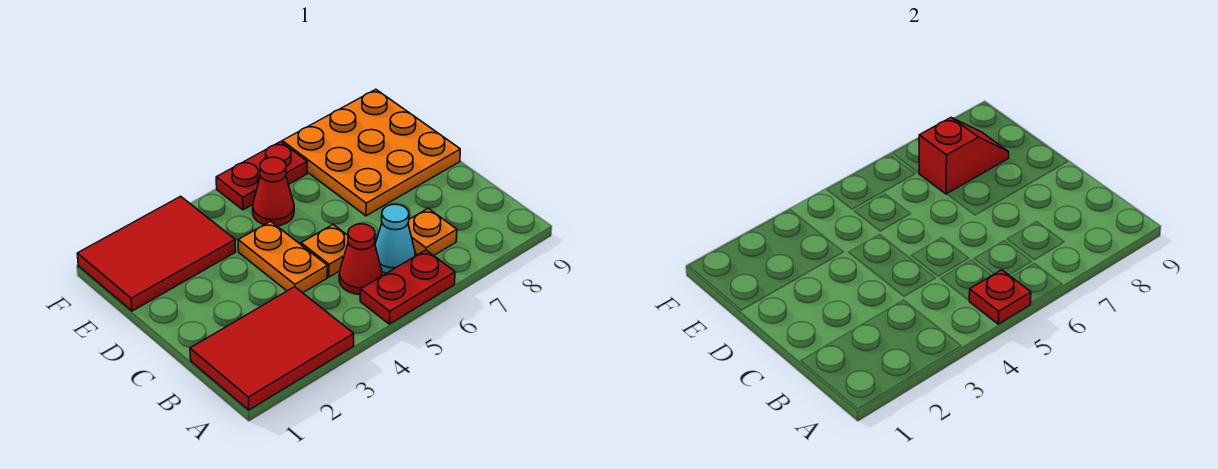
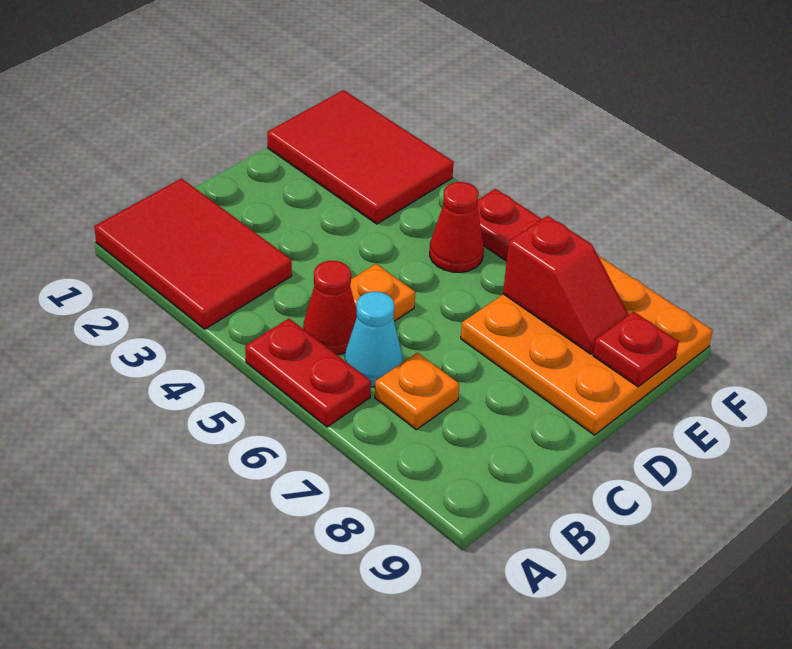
red plate A5 level 2 -> red plate E9 level 2
orange plate C4:D4 level 1 -> none

